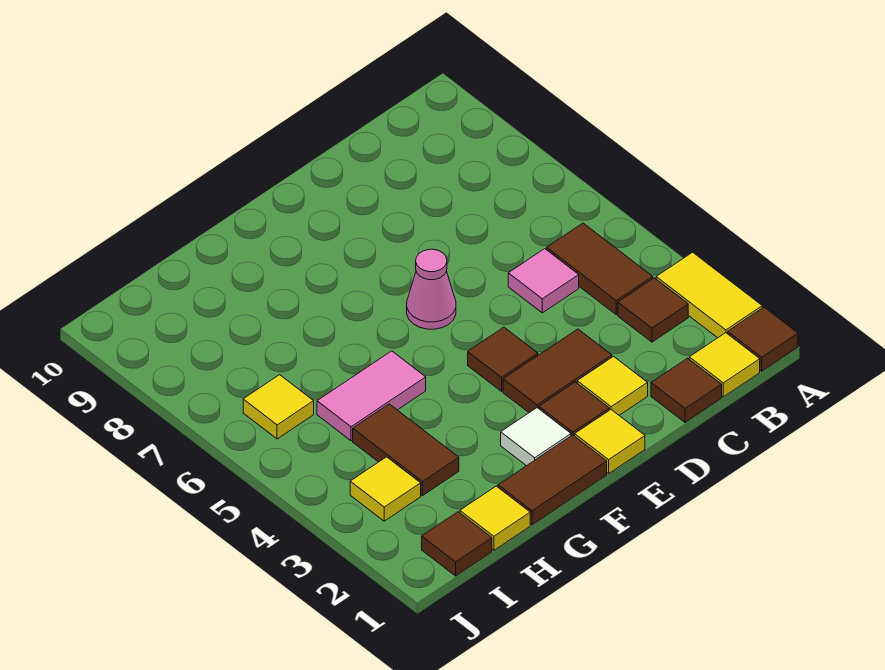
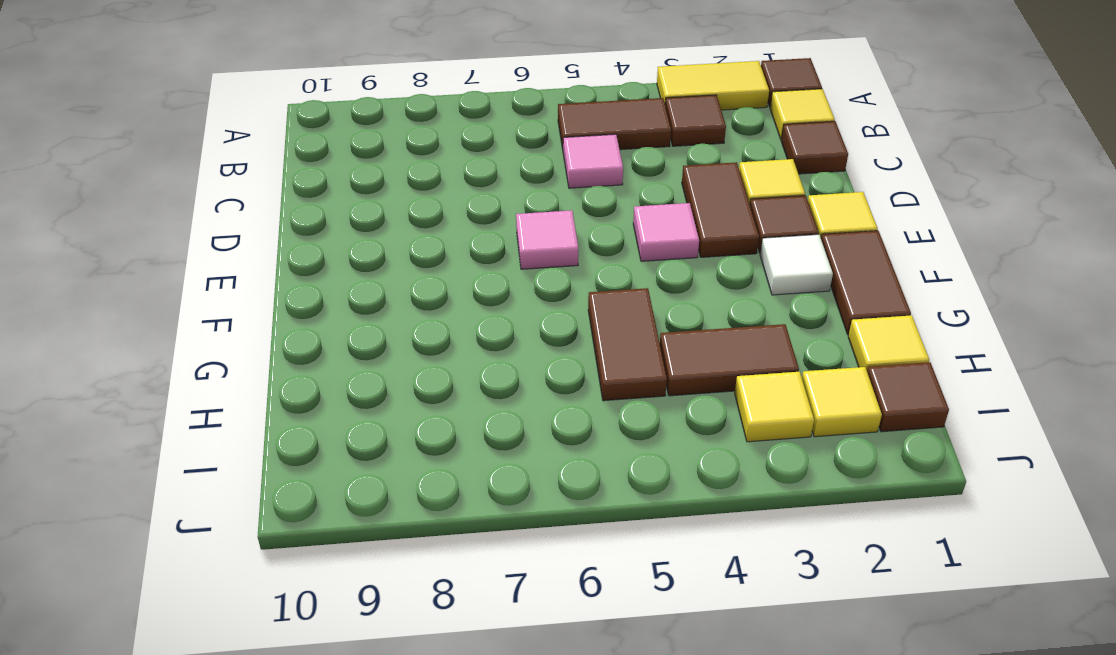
brown tile E4 level 1 -> pink tile E4 level 1
pink cone E6 level 1 -> pink tile E6 level 1
pink tile G5:H5 level 1 -> brown tile G5:H5 level 1
yellow tile I6 level 1 -> yellow tile I2 level 1

